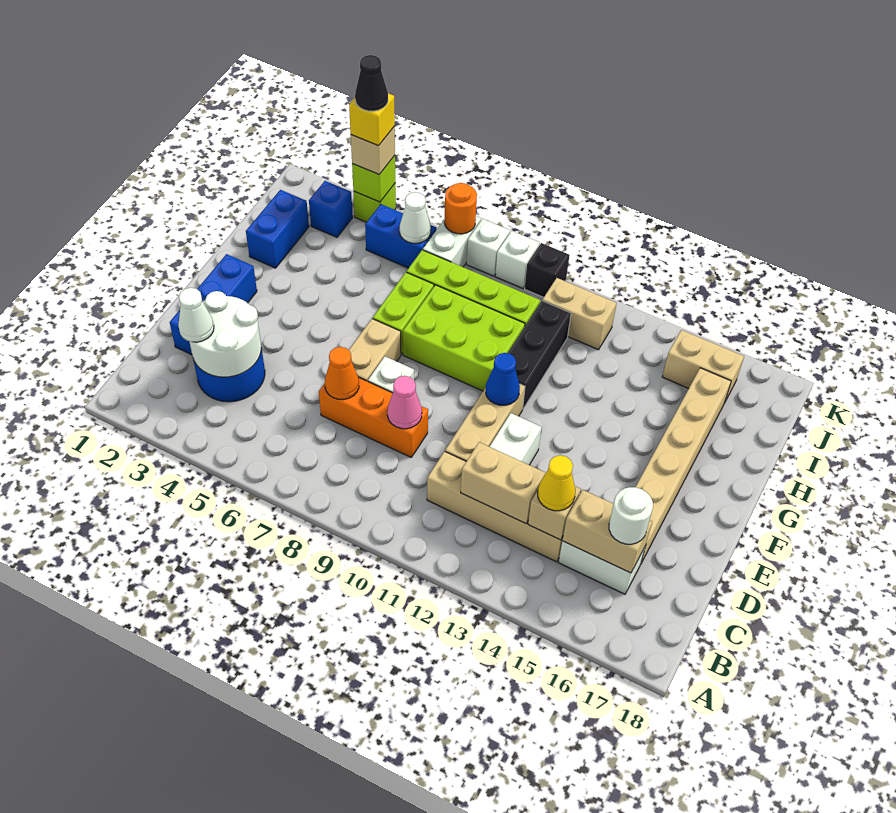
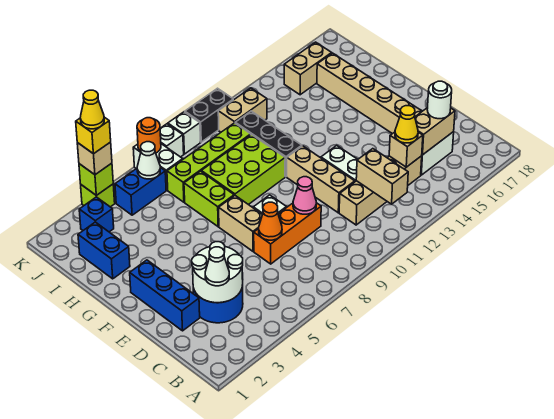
tan brick C12:C13 level 2 -> tan brick B12:C12 level 2
blue cone F11 level 2 -> none
black cone K4 level 5 -> yellow cone K4 level 5
black brick K10 level 1 -> black brick K10:K11 level 1

